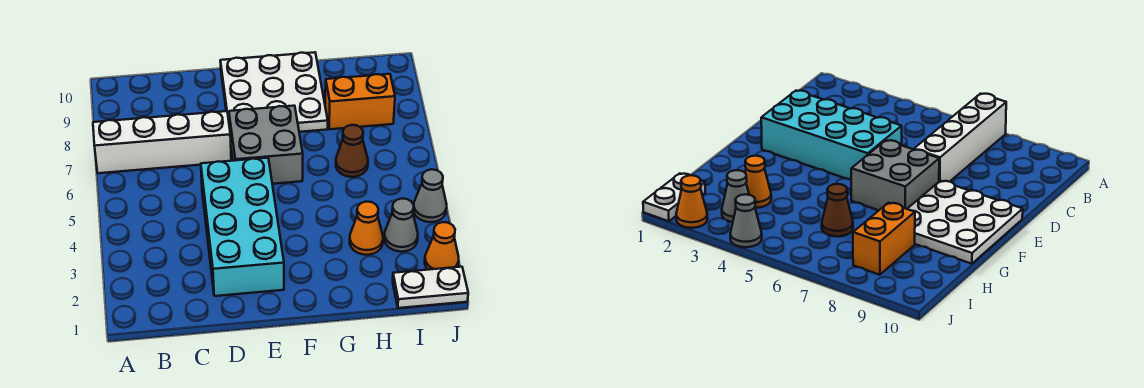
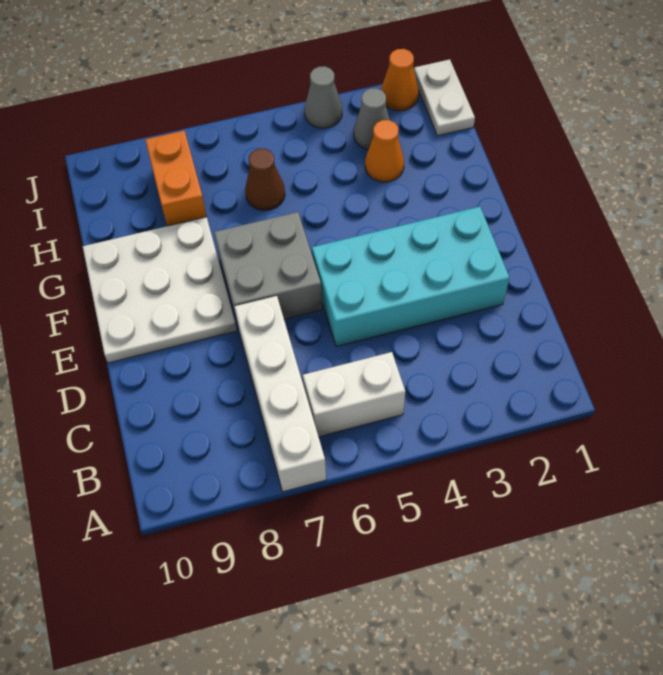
none -> white brick B5:B6 level 1

